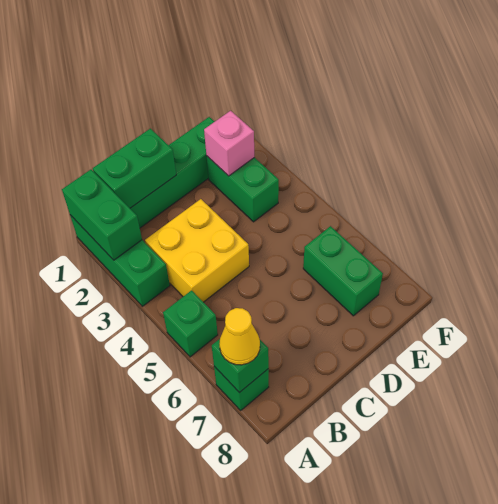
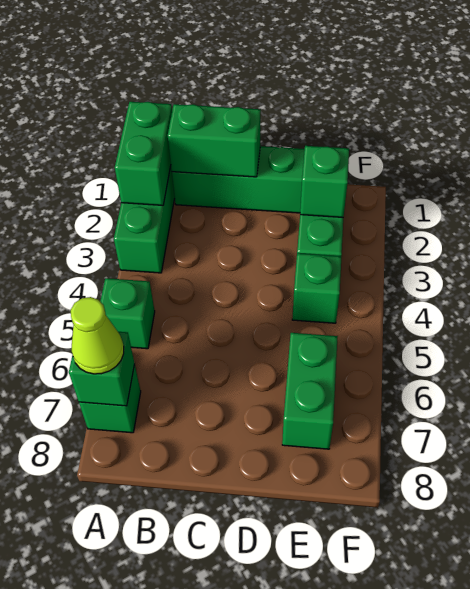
yellow cone A7 level 3 -> lime cone A7 level 3
yellow brick B3:C4 level 1 -> none
pink brick E2 level 2 -> green brick E2 level 2
none -> green brick E4 level 1

